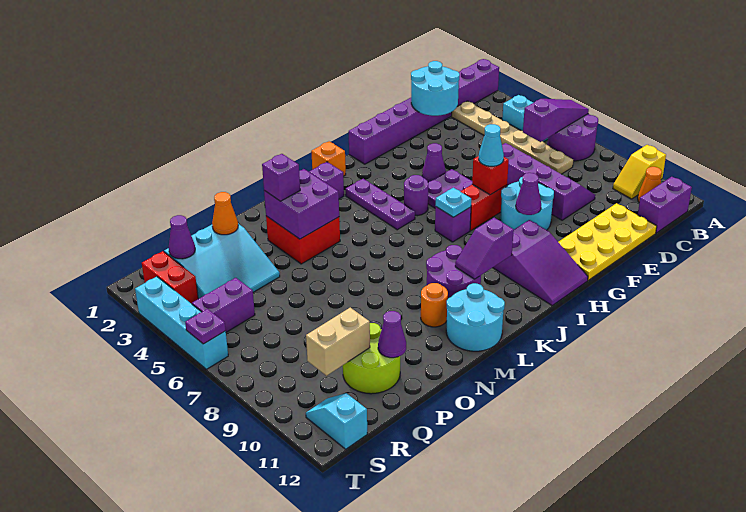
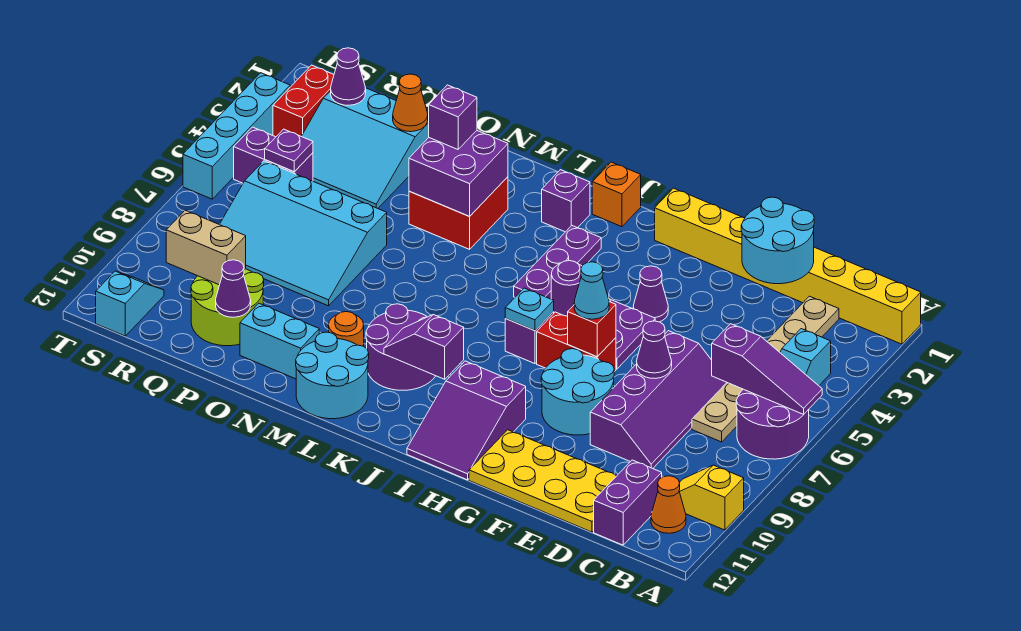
purple brick A1:H1 level 1 -> yellow brick A1:H1 level 1
purple brick B12:C12 level 1 -> purple brick C11:C12 level 1
purple cone G9 level 2 -> purple cone E7 level 2
none -> cyan brick N11:O11 level 1
none -> cyan slope O6:R8 level 1 top 6
purple plate T6 level 2 -> purple plate R5 level 2

